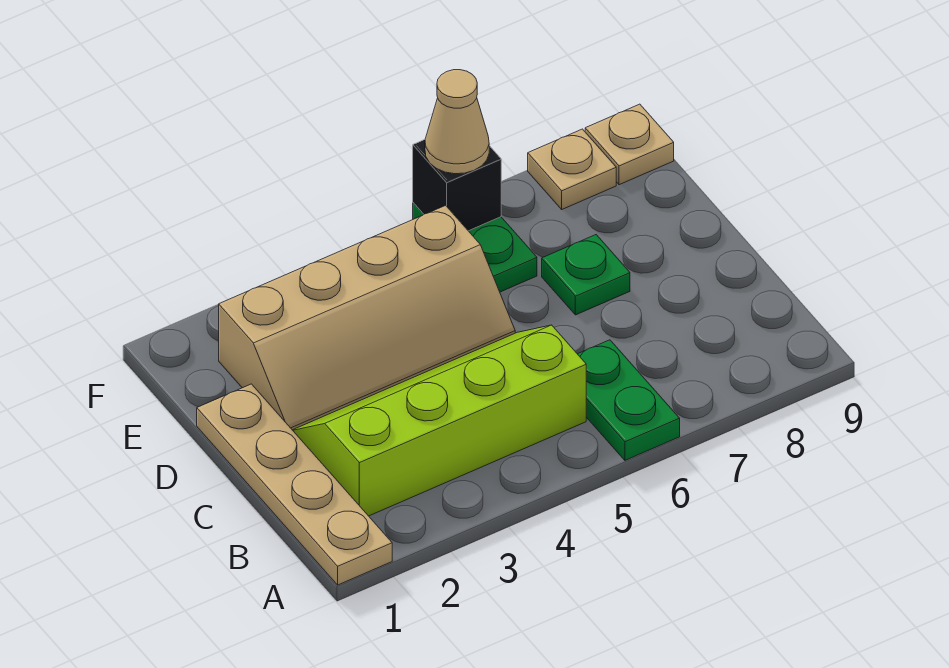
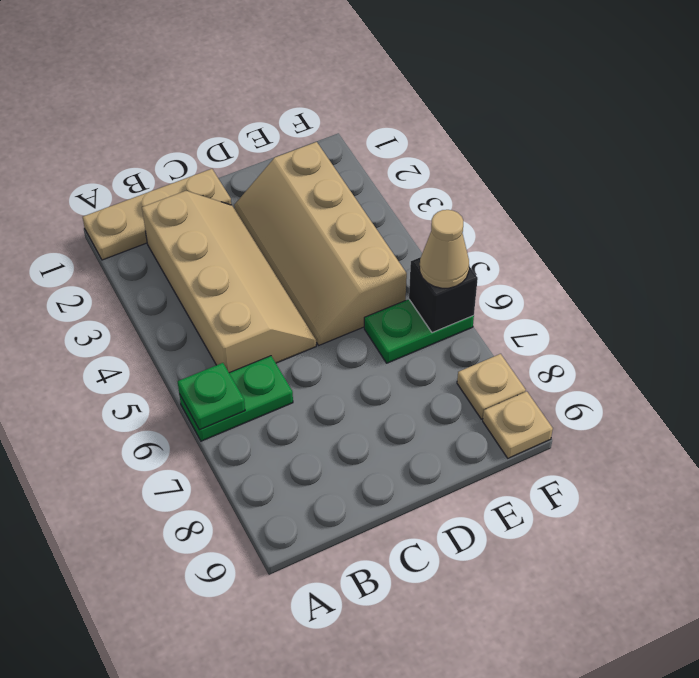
tan plate A1:D1 level 1 -> tan plate A1:C1 level 1
lime slope B2:C5 level 1 top B -> tan slope B2:C5 level 1 top B
green plate D7 level 1 -> green plate A6 level 2

